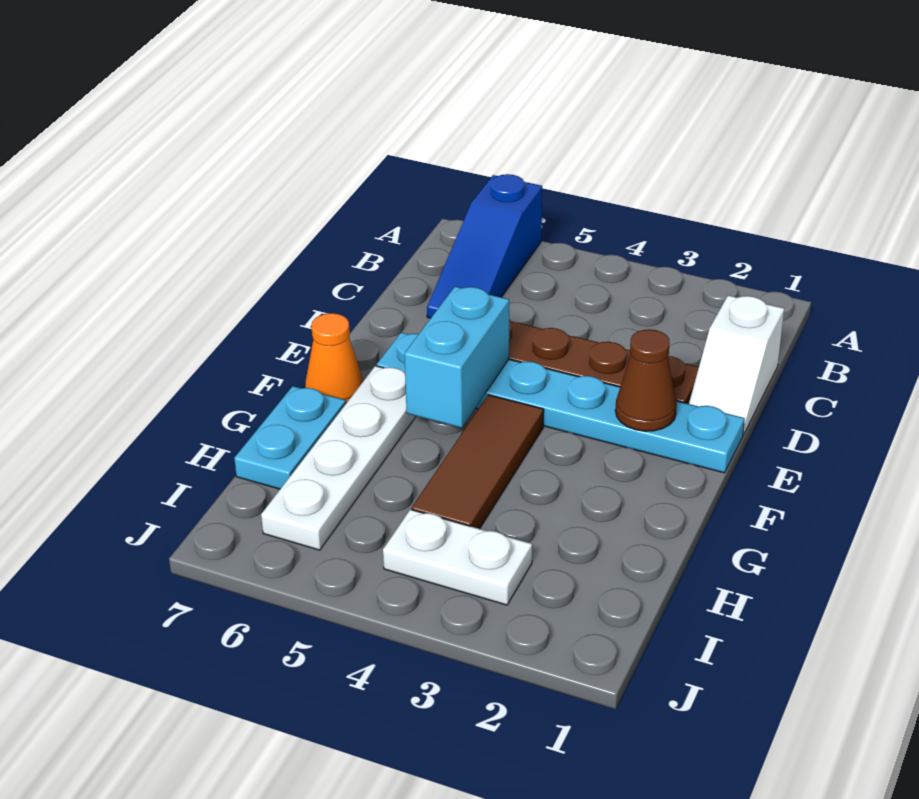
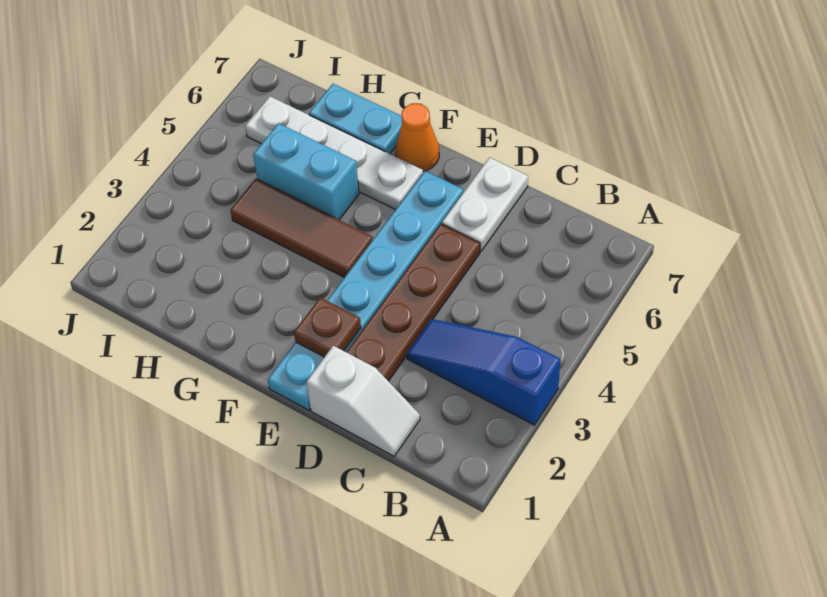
blue slope A6:C6 level 1 top A -> blue slope A3:C3 level 1 top A
white slope C1:D1 level 1 top C -> white slope C1:D1 level 1 top D
brown cone E2 level 2 -> brown plate E2 level 2
cyan brick E5:F5 level 2 -> cyan brick G5:H5 level 1
white plate I3:I4 level 1 -> white plate D6:D7 level 1

